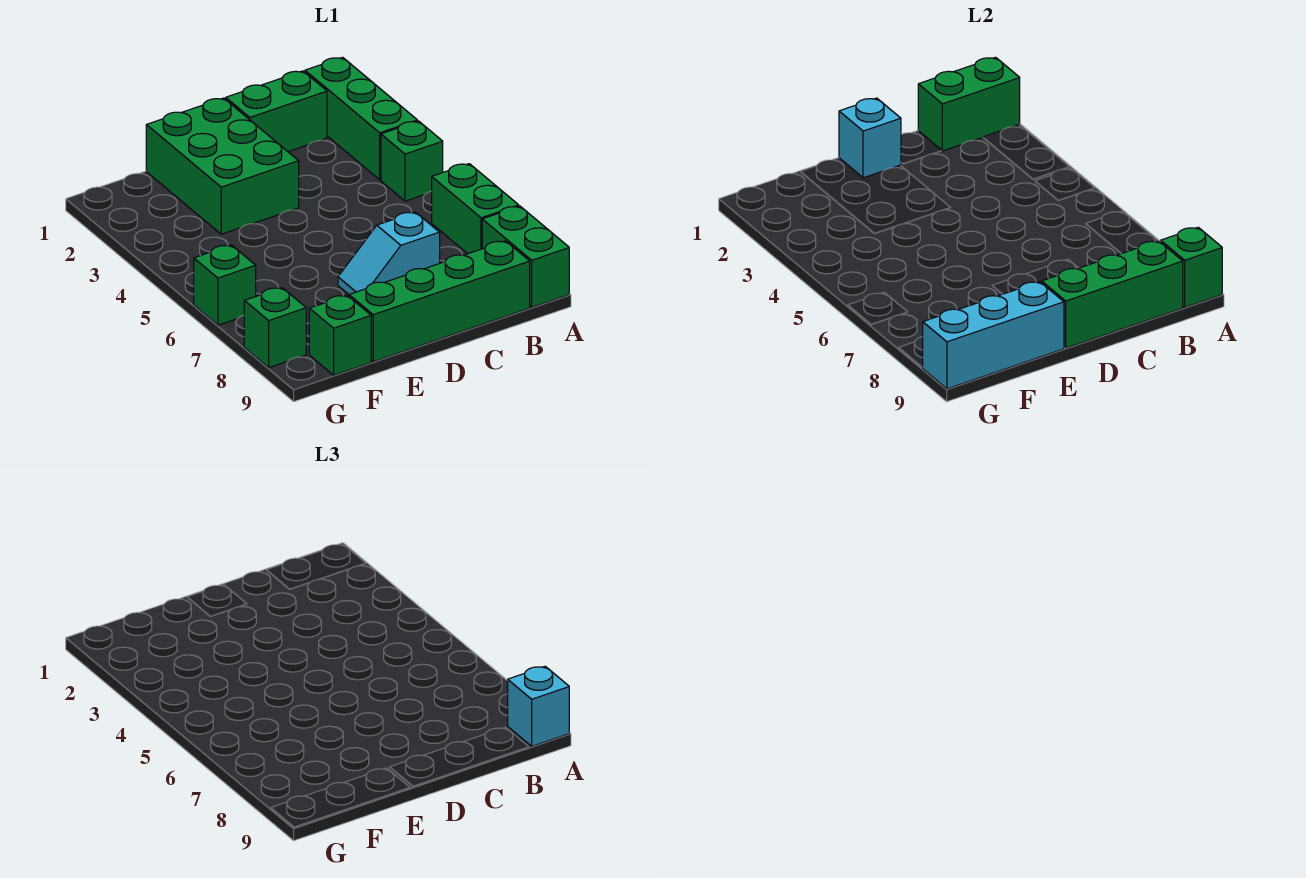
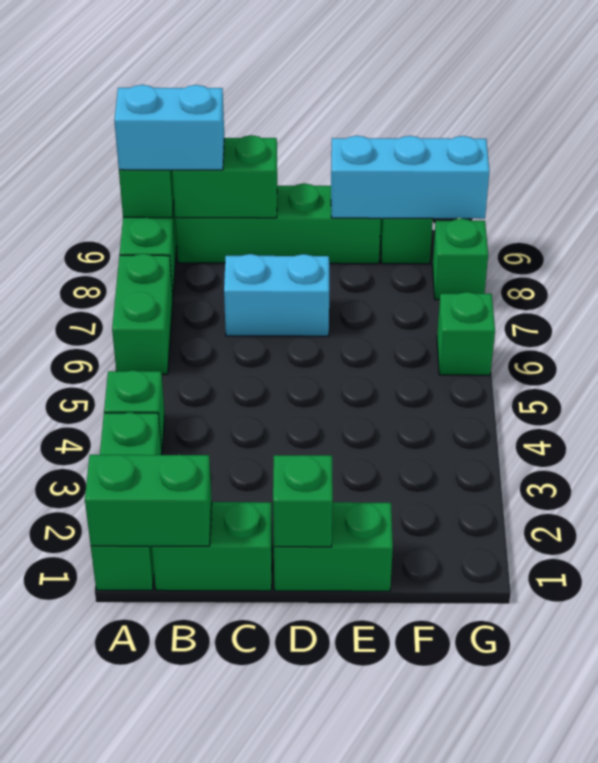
cyan brick A9 level 3 -> cyan brick A9:B9 level 3
green brick B9:D9 level 2 -> green brick B9:C9 level 2
cyan slope C7:D7 level 1 top C -> cyan brick C7:D7 level 1
green brick D1:E3 level 1 -> green brick D1:E1 level 1
cyan brick D1 level 2 -> green brick D1 level 2

